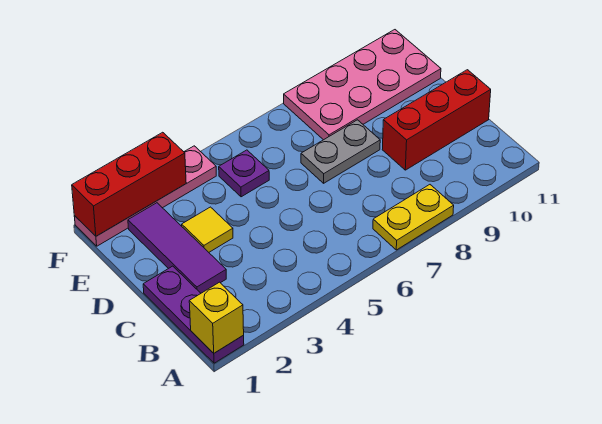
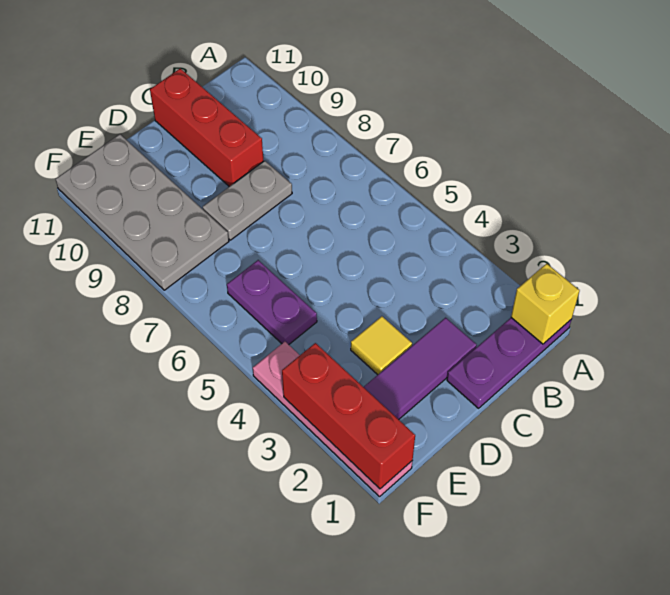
yellow plate A7:A8 level 1 -> none
grey plate D7:D8 level 1 -> grey plate C8:D8 level 1
purple plate E5 level 1 -> purple plate E5:E6 level 1
pink plate E8:F11 level 1 -> grey plate E8:F11 level 1

